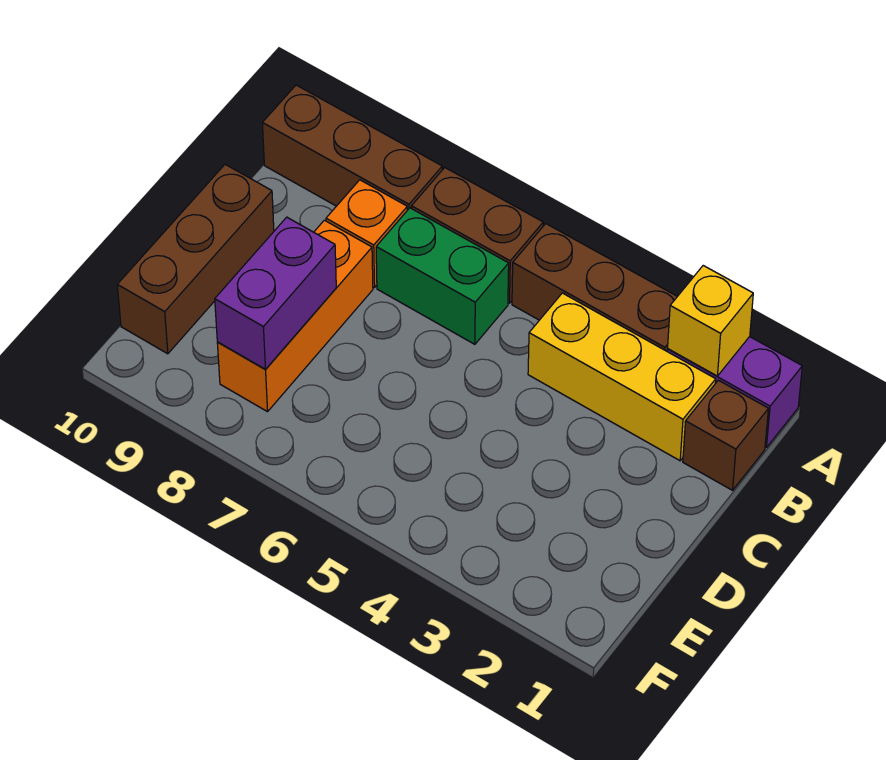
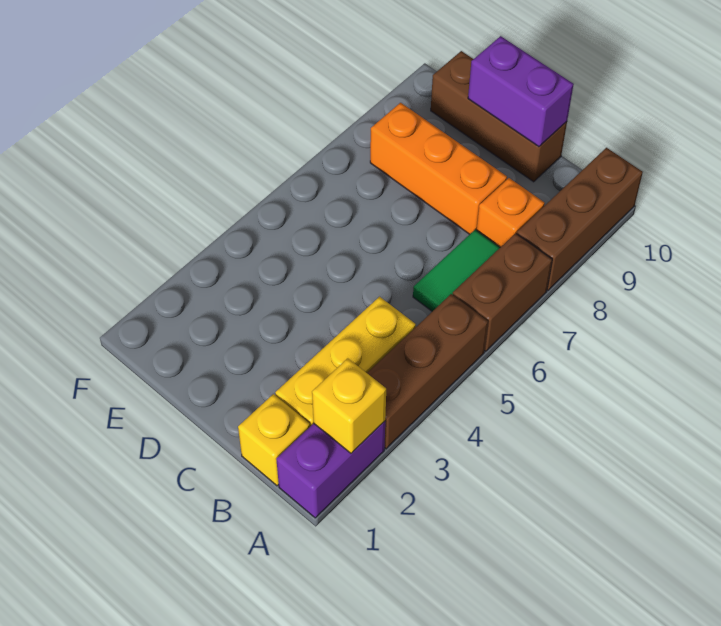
brown brick B1 level 1 -> yellow brick B1 level 1
green brick B6:B7 level 1 -> green tile B6:B7 level 1
purple brick D8:E8 level 2 -> purple brick C10:D10 level 2

